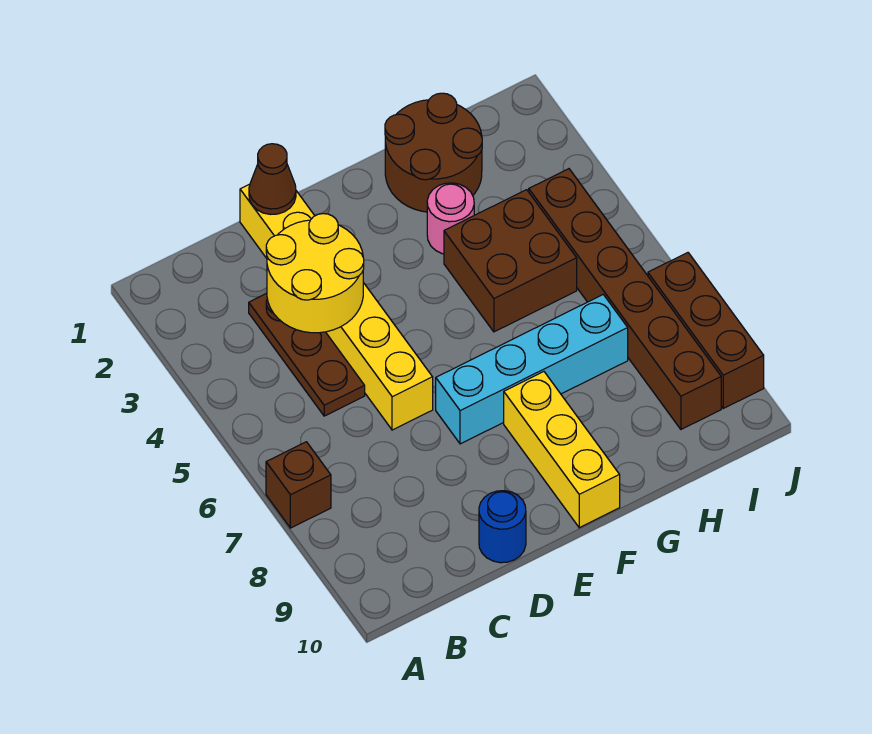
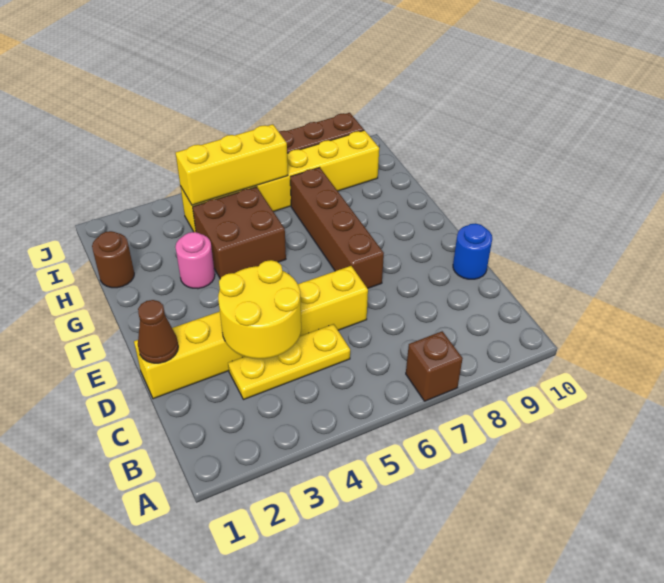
brown plate C3:C5 level 1 -> yellow plate C3:C5 level 1
cyan brick E7:H7 level 1 -> brown brick E7:H7 level 1
yellow brick F8:F10 level 1 -> yellow brick I4:I6 level 2
brown round brick G1:H2 level 1 -> brown round brick H1 level 1
brown brick I4:I9 level 1 -> yellow brick I4:I9 level 1

